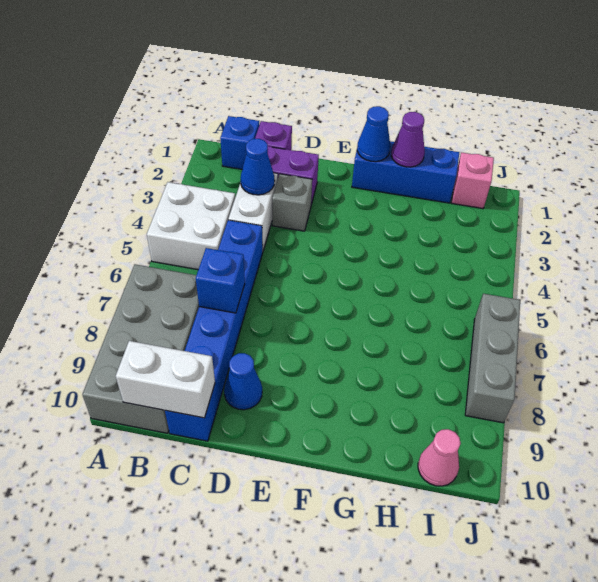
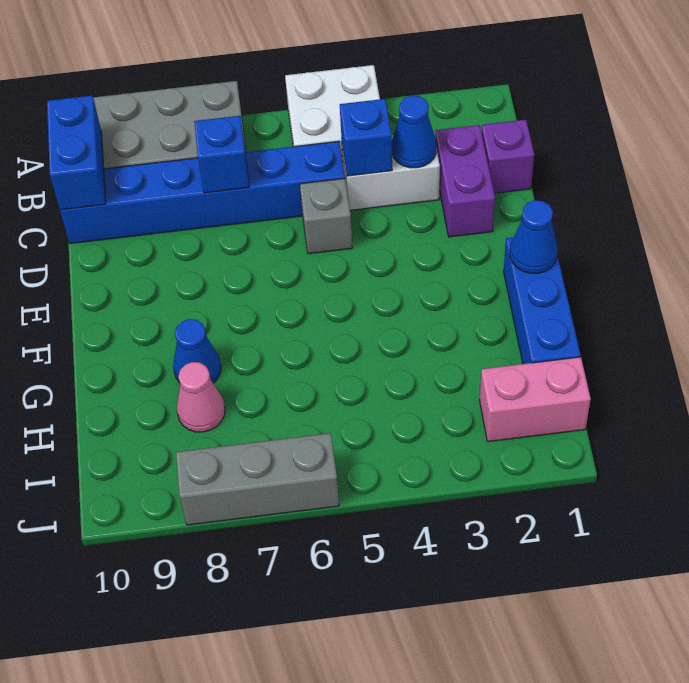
blue brick B1 level 1 -> blue brick C4 level 2
white brick B10:C10 level 2 -> blue brick B10:C10 level 2
grey brick D3 level 1 -> grey brick D5 level 1
blue cone D9 level 1 -> blue cone G8 level 1
purple cone G1 level 2 -> none
pink brick I1 level 1 -> pink brick I1:I2 level 1
pink cone I10 level 1 -> pink cone H8 level 1

